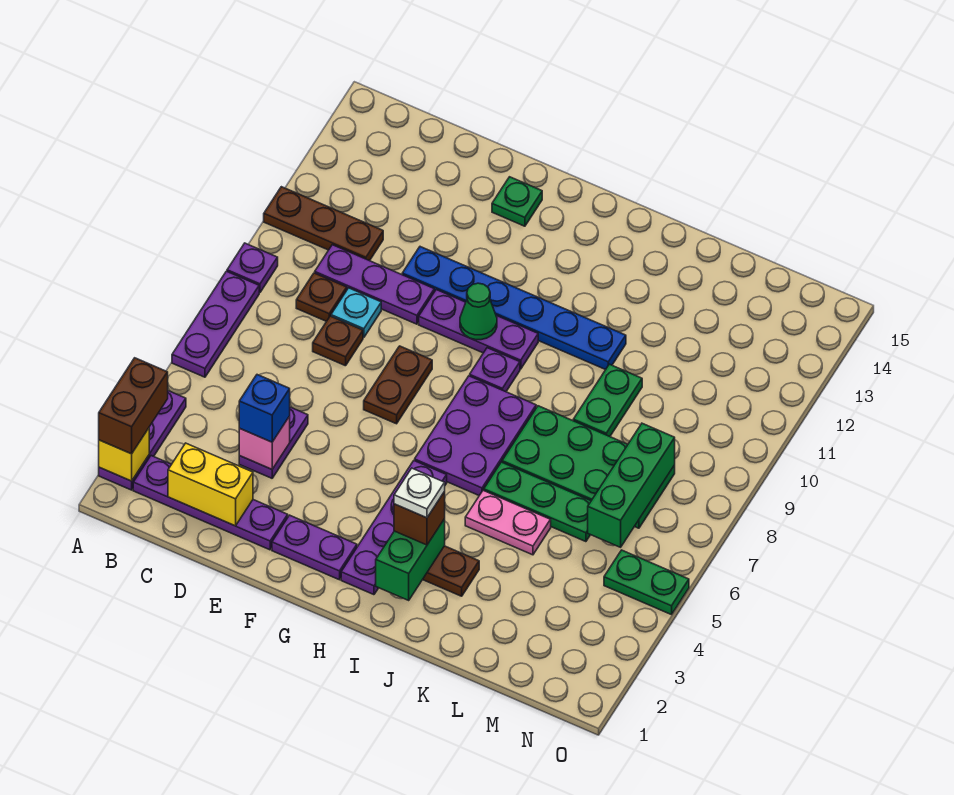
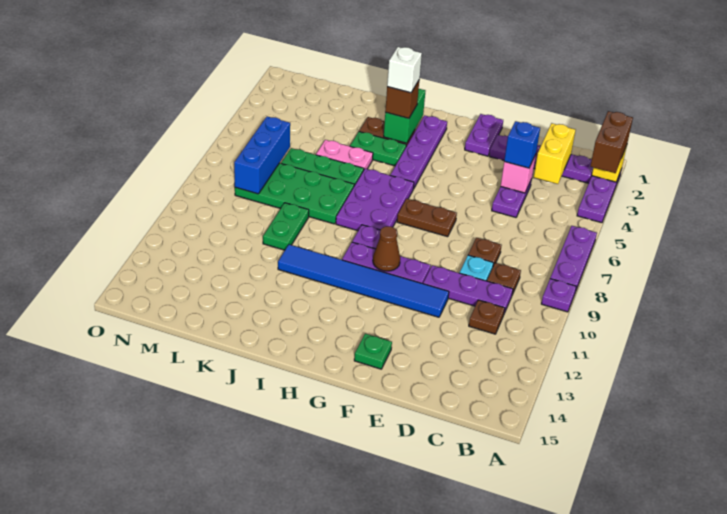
brown plate A11:C11 level 1 -> brown plate C11 level 1
yellow brick C2:D2 level 2 -> yellow brick C2:C3 level 2
blue plate E11:J11 level 1 -> blue tile E11:J11 level 1
purple plate F2:G2 level 1 -> purple plate F1:F2 level 1
brown plate F7:F8 level 1 -> brown plate F7:G7 level 1
green cone G10 level 2 -> brown cone G10 level 2
white plate I3 level 4 -> white brick I3 level 4
green brick M6:M8 level 2 -> blue brick M6:M8 level 2
green plate N5:O5 level 1 -> green plate I4:J4 level 1

